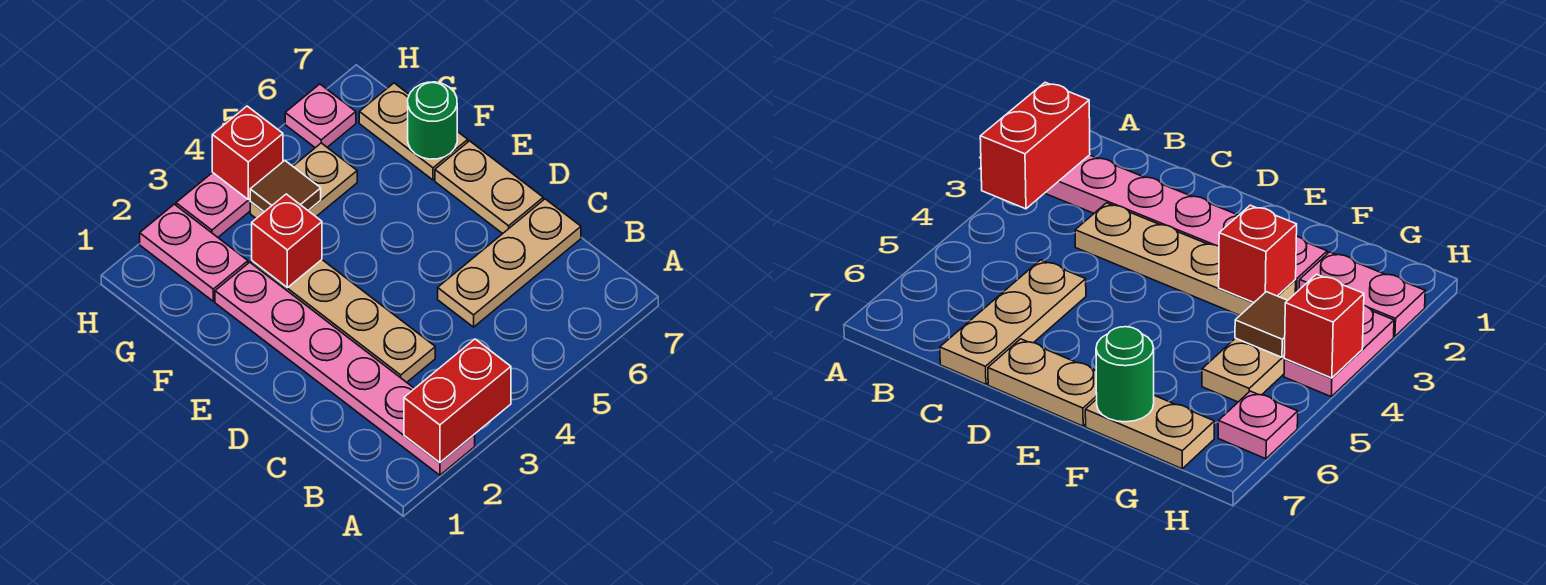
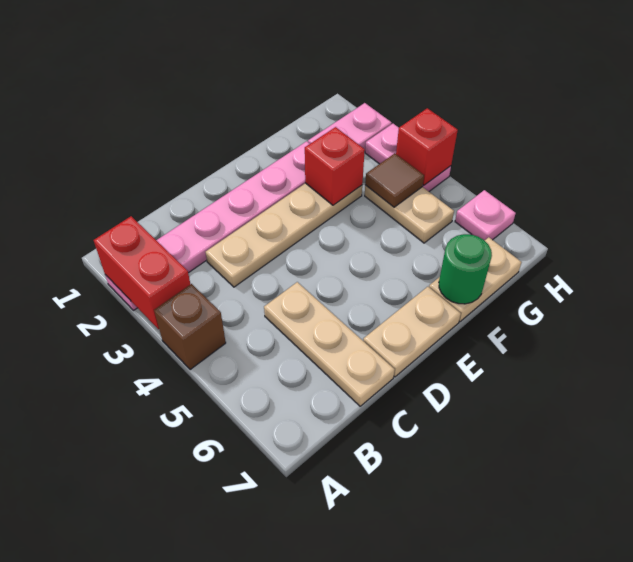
none -> brown brick A4 level 1

